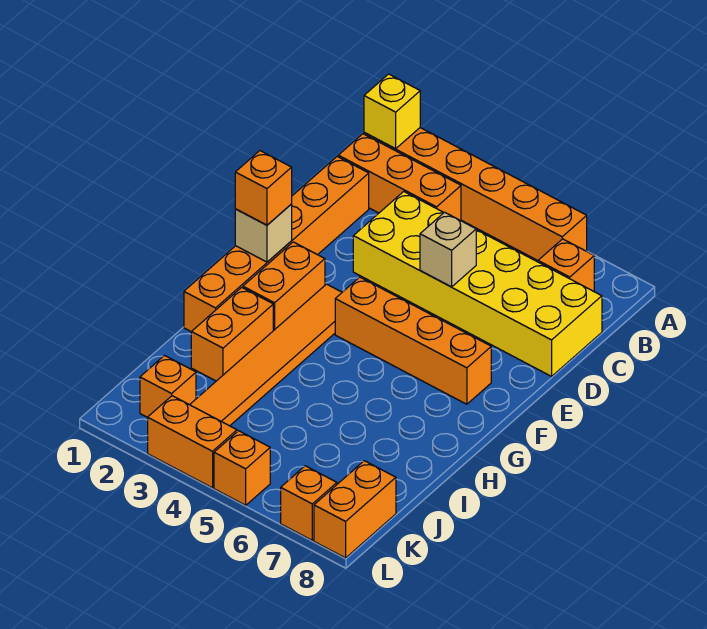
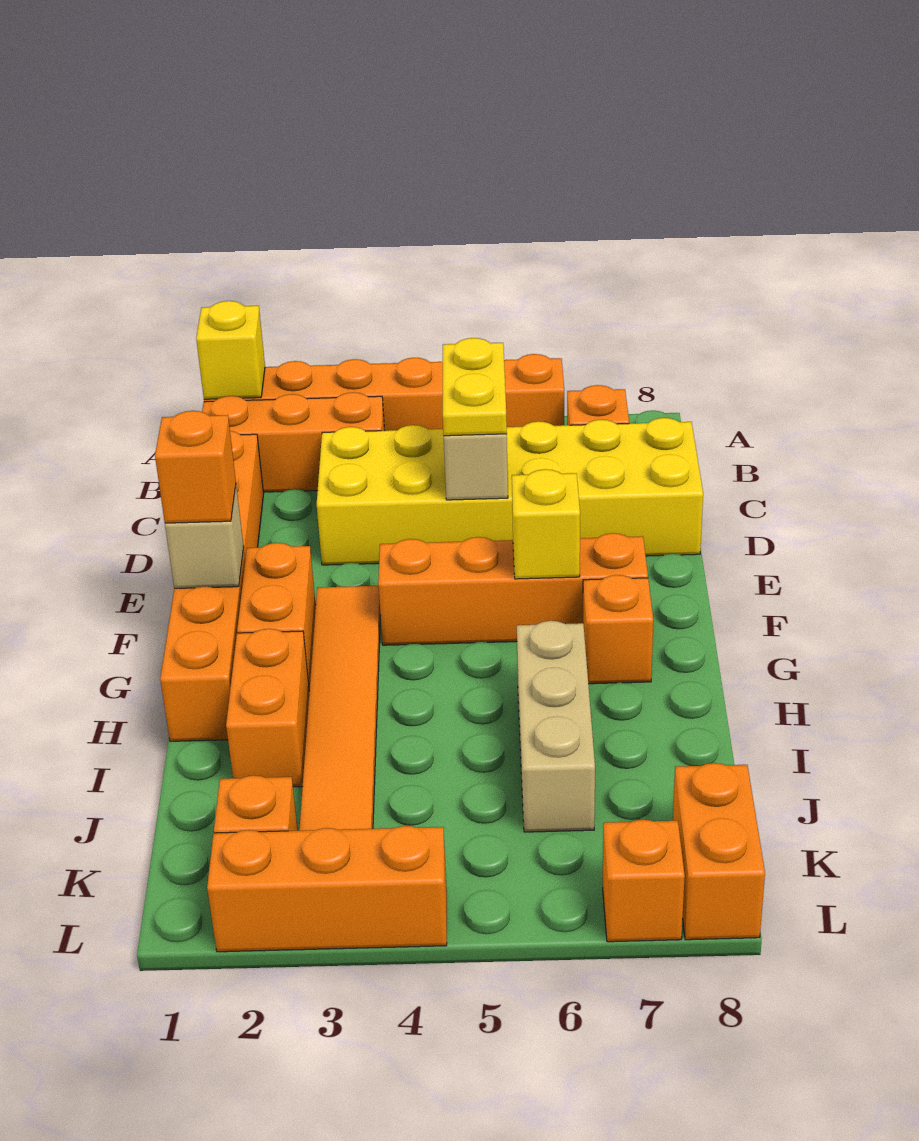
none -> yellow plate C5:D5 level 3
none -> yellow brick F6 level 2
none -> tan brick H6:J6 level 1
orange brick L3:L4 level 1 -> orange brick L2:L4 level 1
orange brick L5 level 1 -> orange brick G7 level 1

